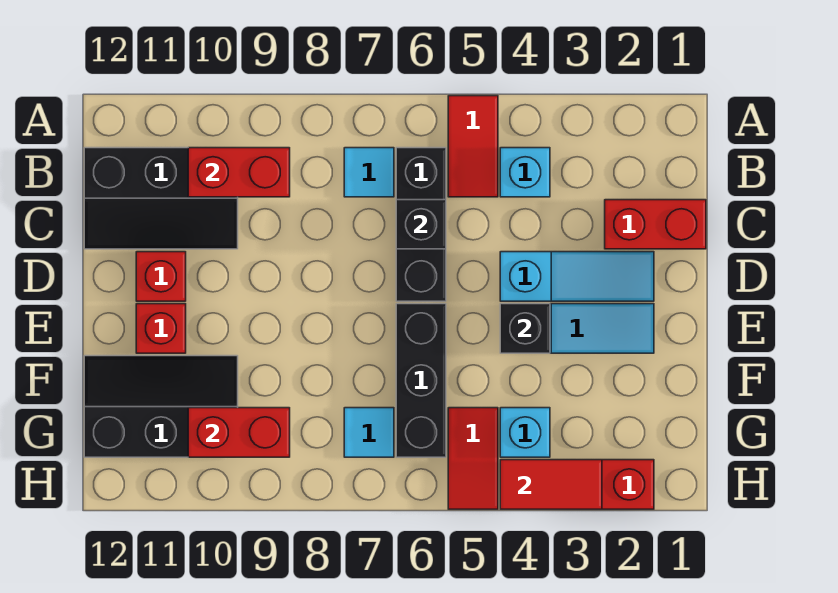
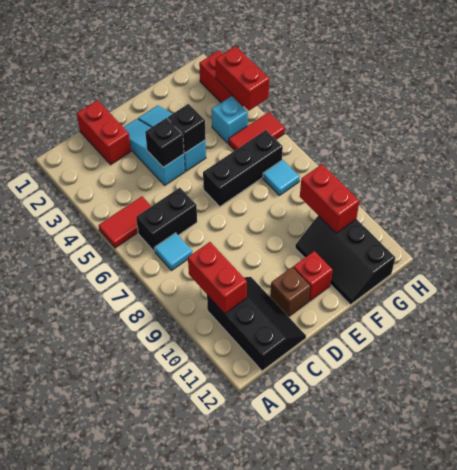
cyan brick B4 level 1 -> none
black brick B6:D6 level 1 -> black brick B6:C6 level 1
black brick C6 level 2 -> black brick D4 level 2
red brick D11 level 1 -> brown brick D11 level 1
red tile H3:H4 level 2 -> red brick H3:H4 level 2

